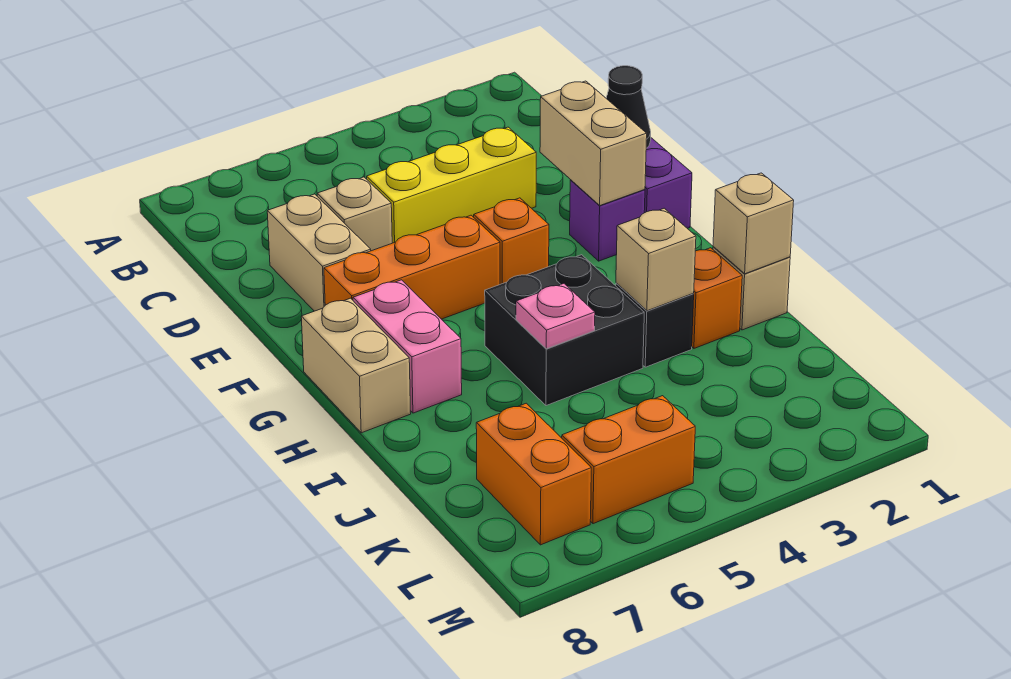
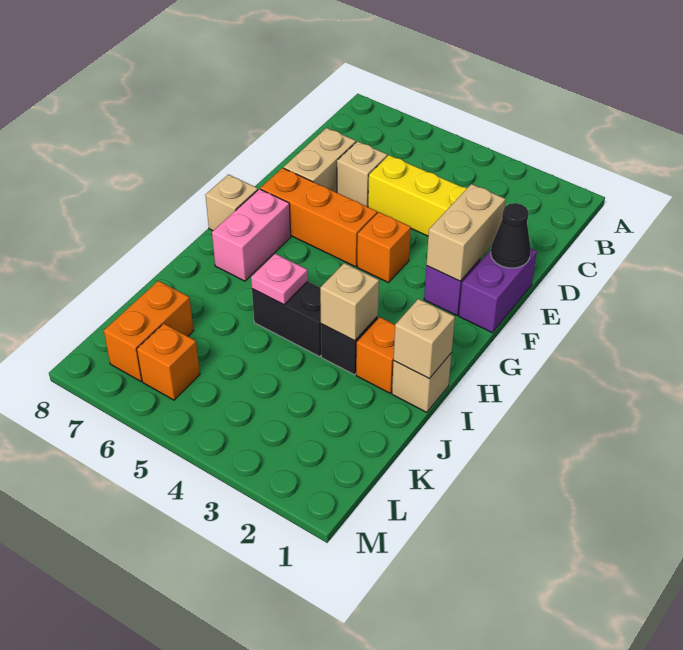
tan brick G8:H8 level 1 -> tan brick G8 level 1
black brick H4:I5 level 1 -> black brick I4:I5 level 1
orange brick L5:L6 level 1 -> orange brick L6 level 1

